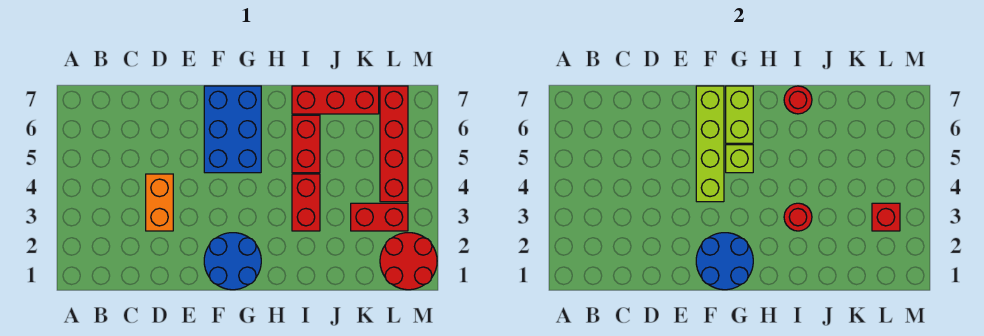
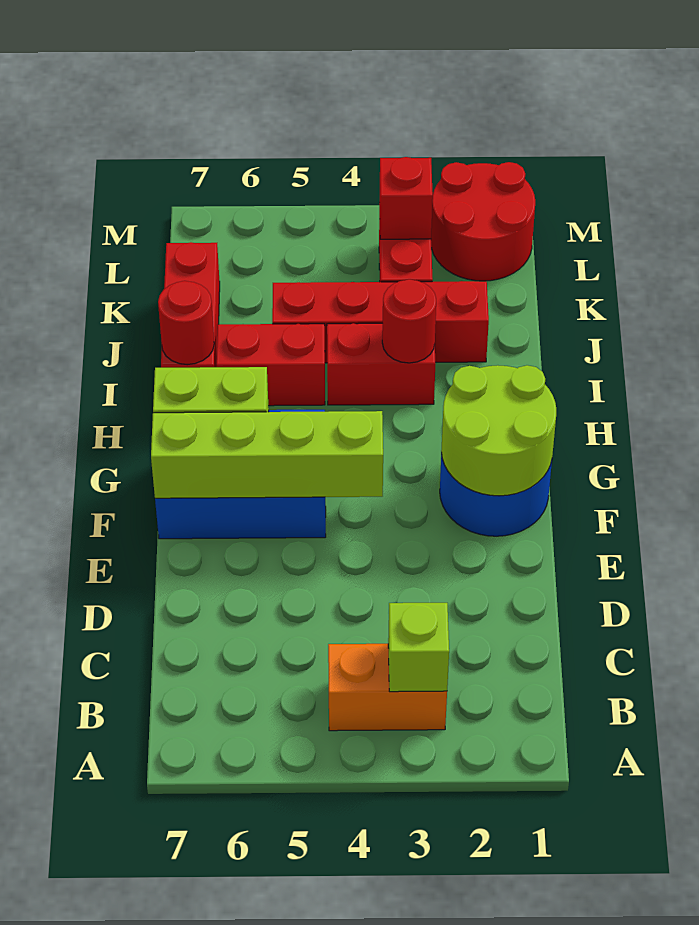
orange brick D3:D4 level 1 -> orange brick B3:B4 level 1
blue round brick F1:G2 level 2 -> lime round brick F1:G2 level 2
lime brick G5 level 2 -> lime brick B3 level 2
red brick L4:L7 level 1 -> red brick J2:J5 level 1

